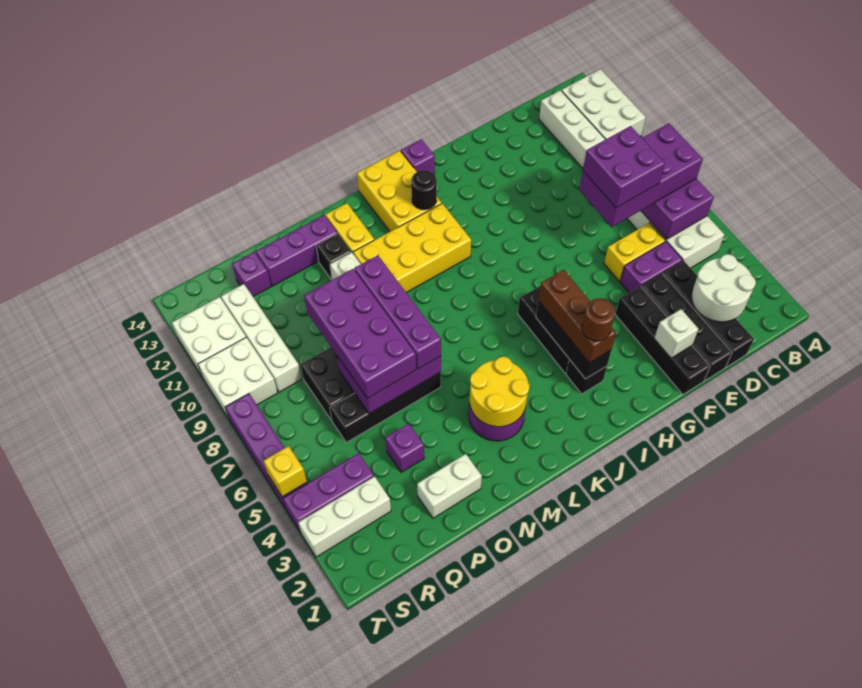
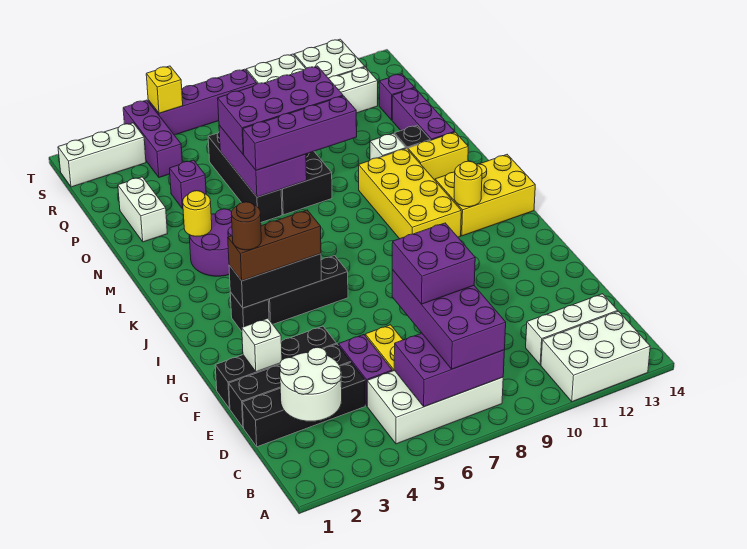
purple brick I14 level 1 -> none
black round brick J12 level 2 -> yellow round brick J12 level 2
yellow round brick L3:M4 level 2 -> yellow round brick M3 level 2
white brick R3:T3 level 1 -> white brick S1:S3 level 1

